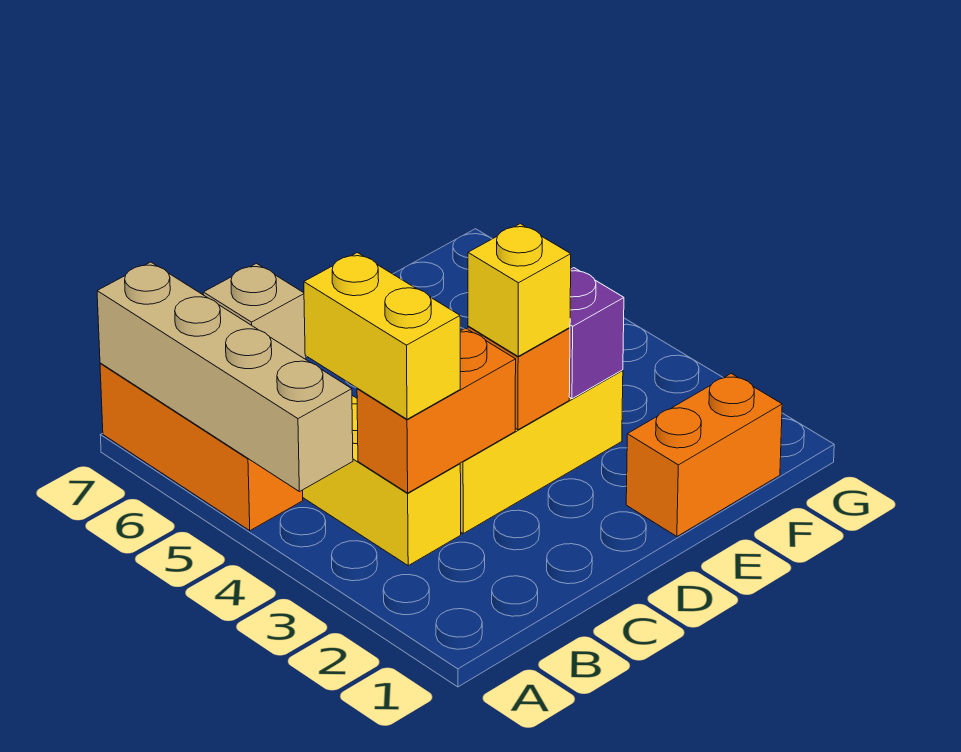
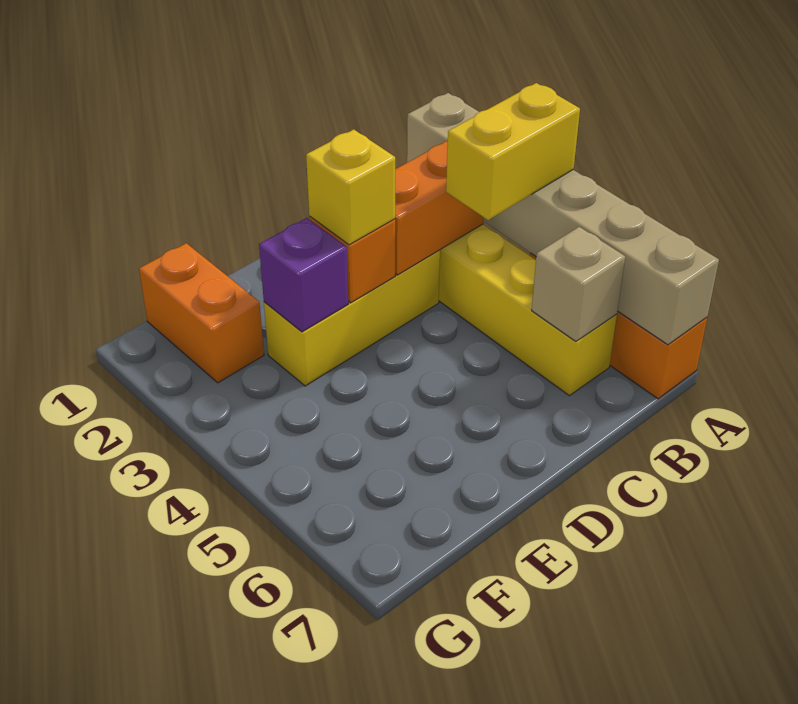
tan brick A4:A7 level 2 -> tan brick A2:A7 level 2
yellow brick B3:B4 level 3 -> yellow brick A4:B4 level 3
orange brick E1:F1 level 1 -> orange brick F1:F2 level 1

